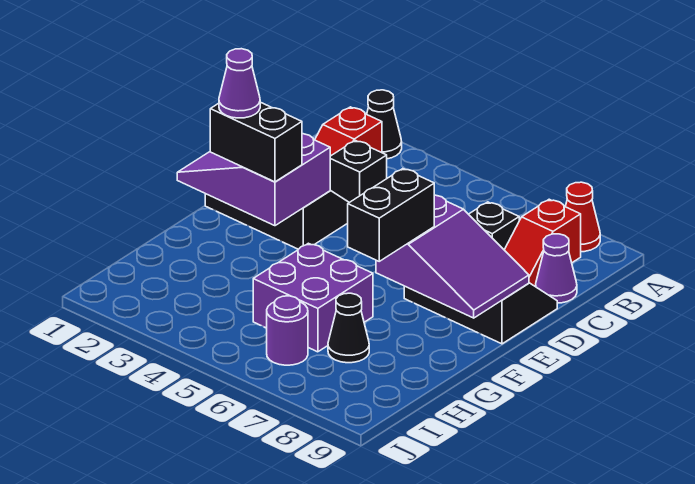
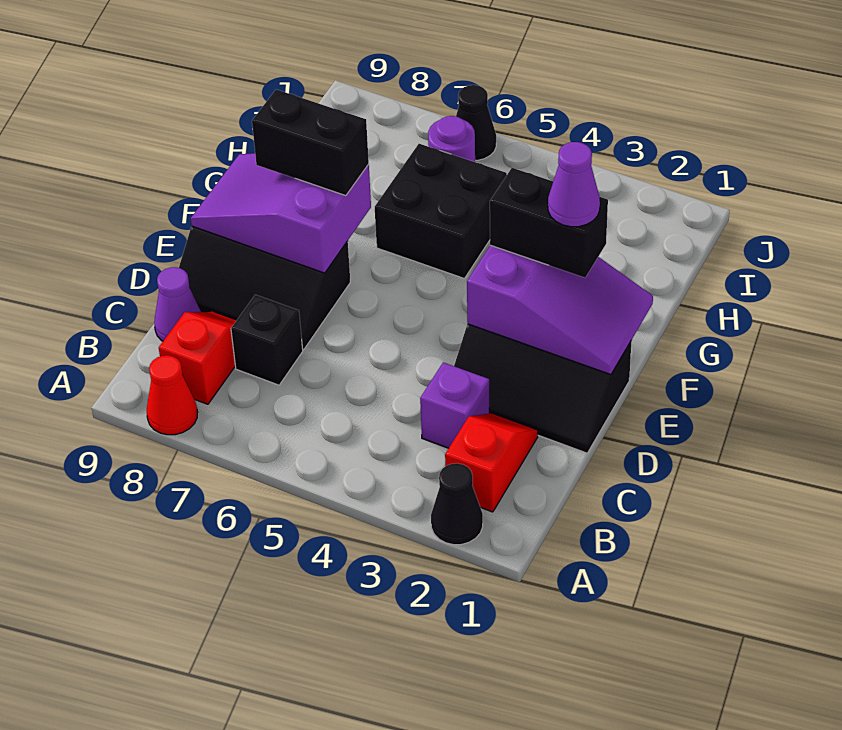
black brick C3 level 1 -> purple brick C3 level 1
black brick F7:G7 level 3 -> black brick F7:F8 level 3
purple brick G5:H6 level 1 -> black brick G5:H6 level 1
black cone H7 level 1 -> black cone J6 level 1

